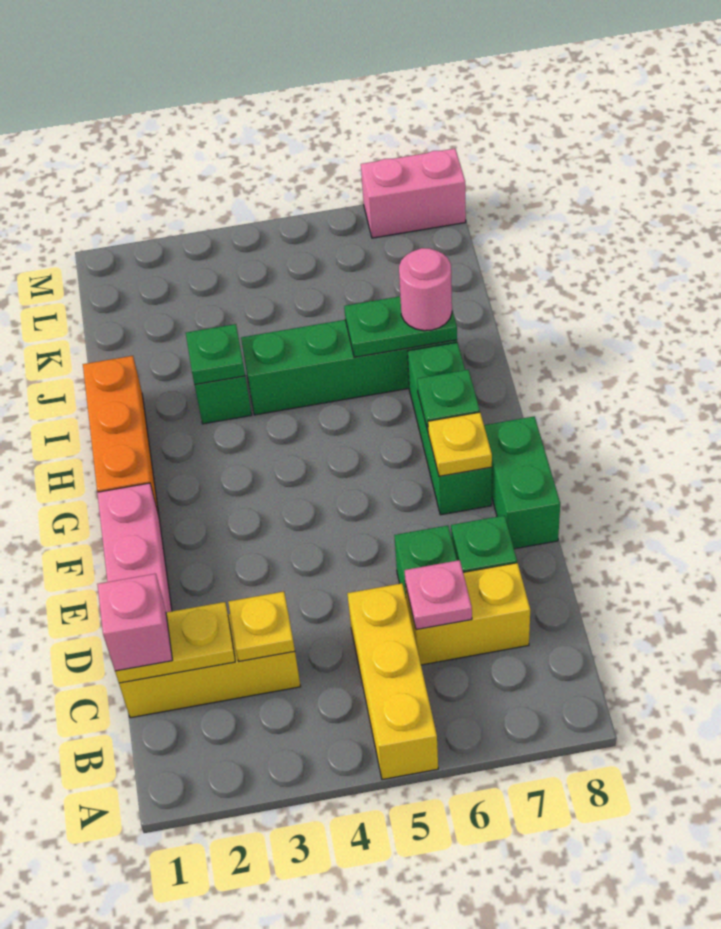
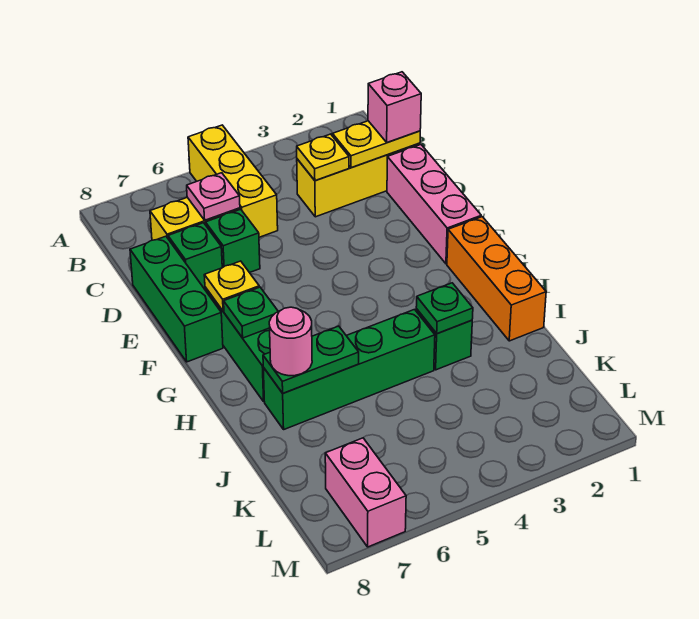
green brick E8:F8 level 1 -> green brick D8:F8 level 1
pink brick M7:M8 level 1 -> pink brick L7:M7 level 1

